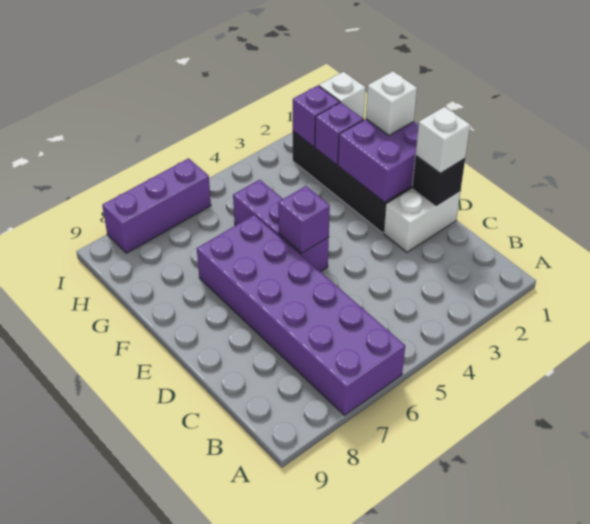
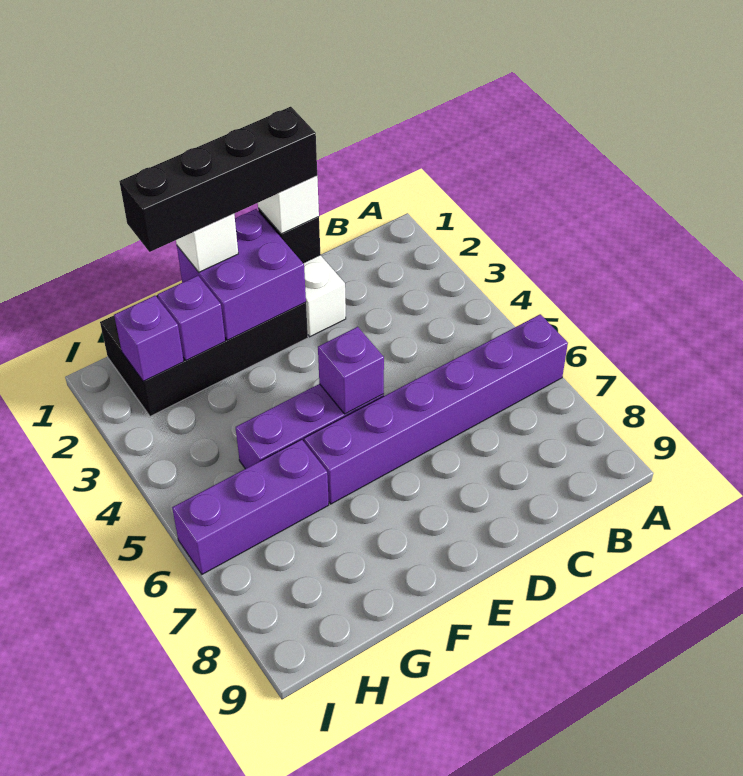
purple brick A6:F7 level 1 -> purple brick A6:F6 level 1
none -> black brick D1:G1 level 4
white brick H1 level 2 -> none
purple brick I6:I8 level 1 -> purple brick G6:I6 level 1

